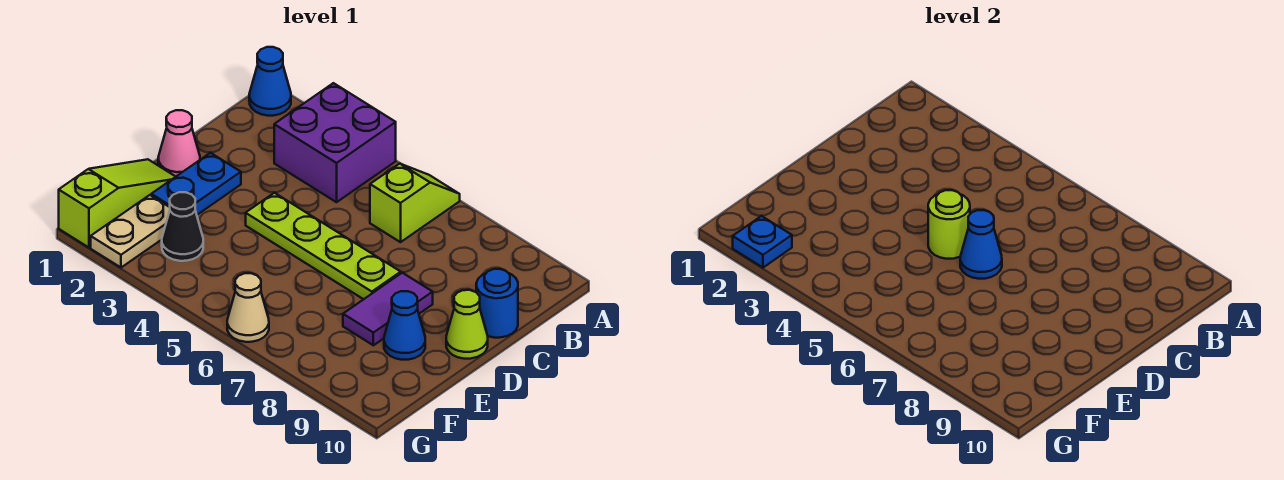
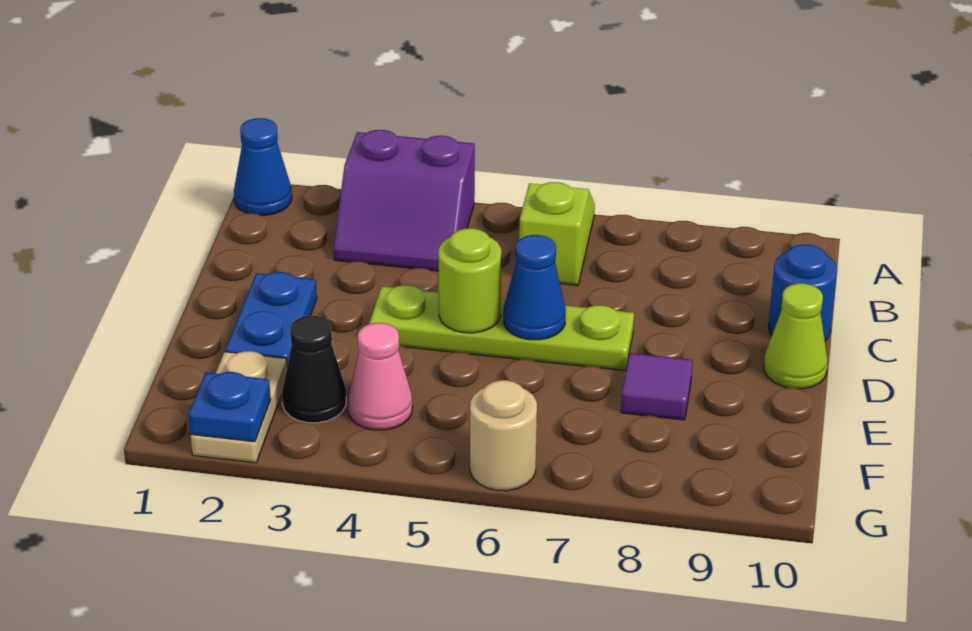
purple brick A3:B4 level 1 -> purple slope A3:B4 level 1 top A
pink cone D1 level 1 -> pink cone F4 level 1
purple tile D8:E8 level 1 -> purple tile E8 level 1
lime slope E1:G1 level 1 top G -> none
blue cone E9 level 1 -> none
tan cone G6 level 1 -> tan round brick G6 level 1

